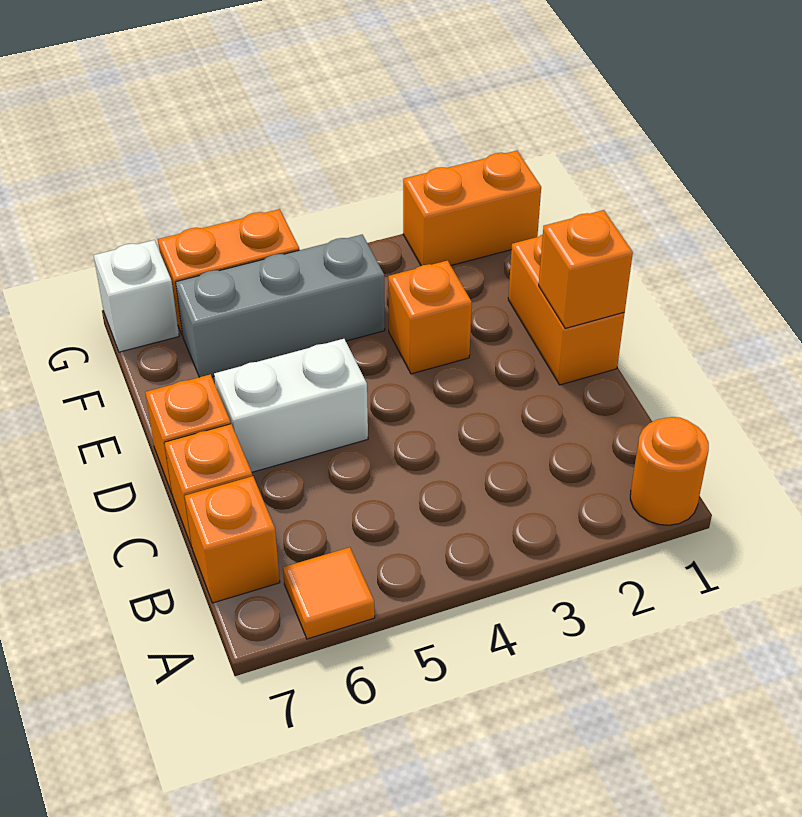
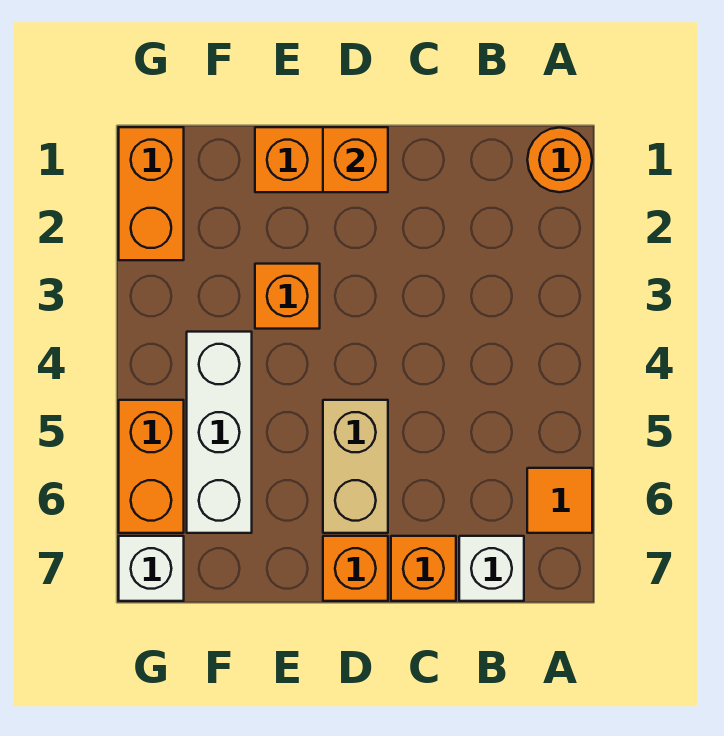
orange brick B7 level 1 -> white brick B7 level 1
white brick D5:D6 level 1 -> tan brick D5:D6 level 1
grey brick F4:F6 level 1 -> white brick F4:F6 level 1

